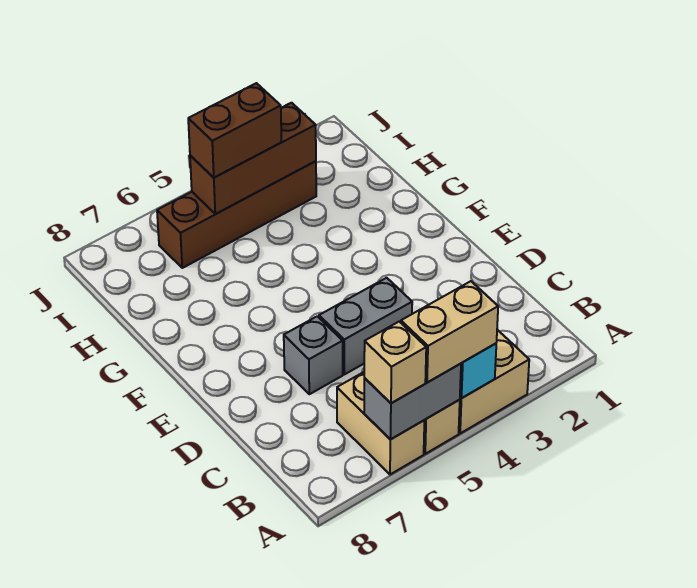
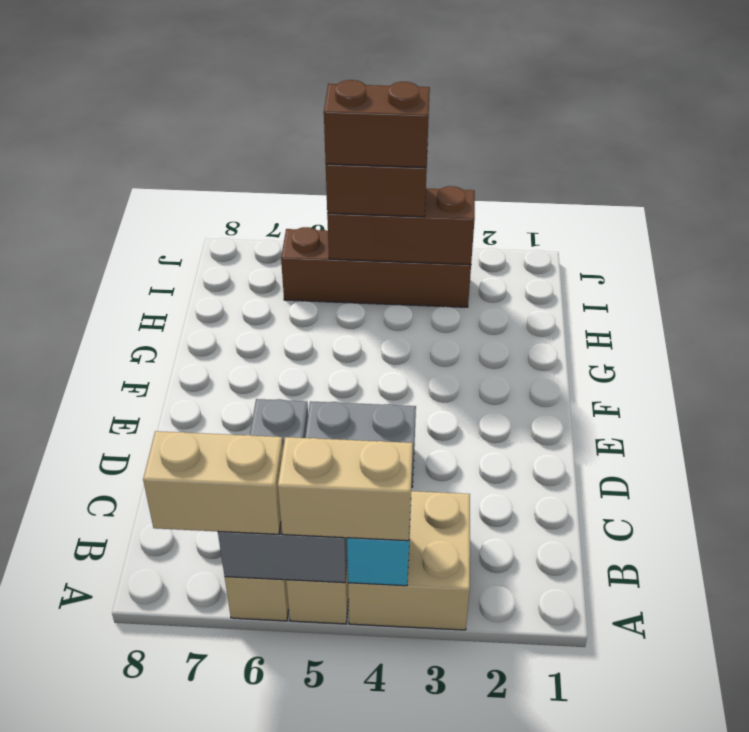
tan brick A6 level 3 -> tan brick A6:A7 level 3
none -> brown brick I4:I5 level 4

